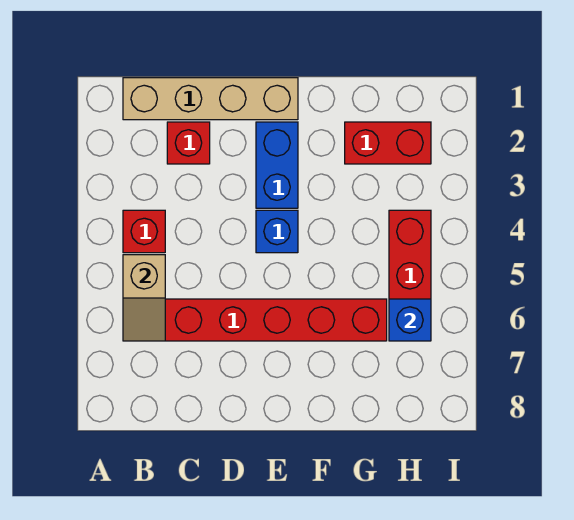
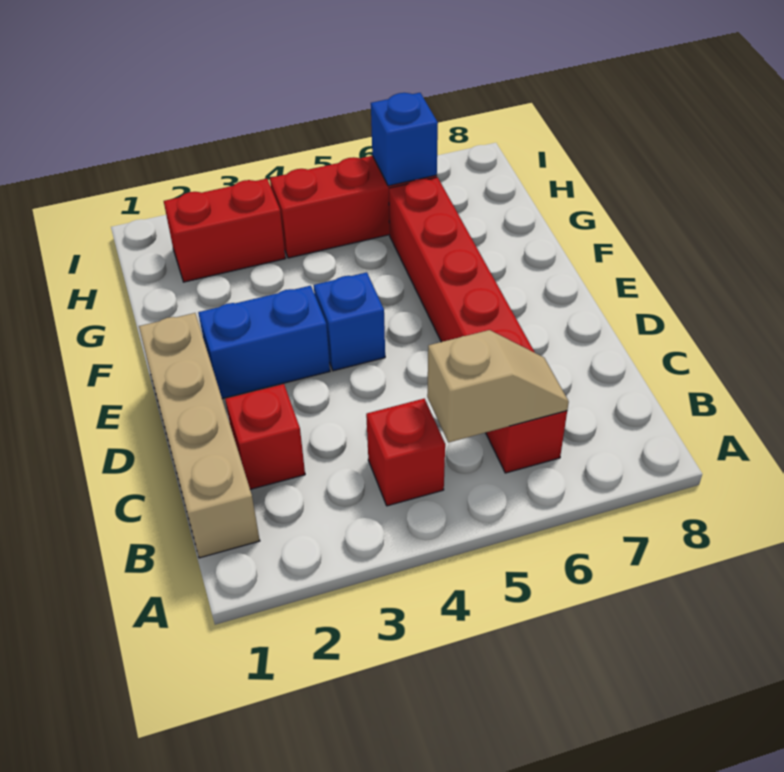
red brick G2:H2 level 1 -> red brick H2:H3 level 1

